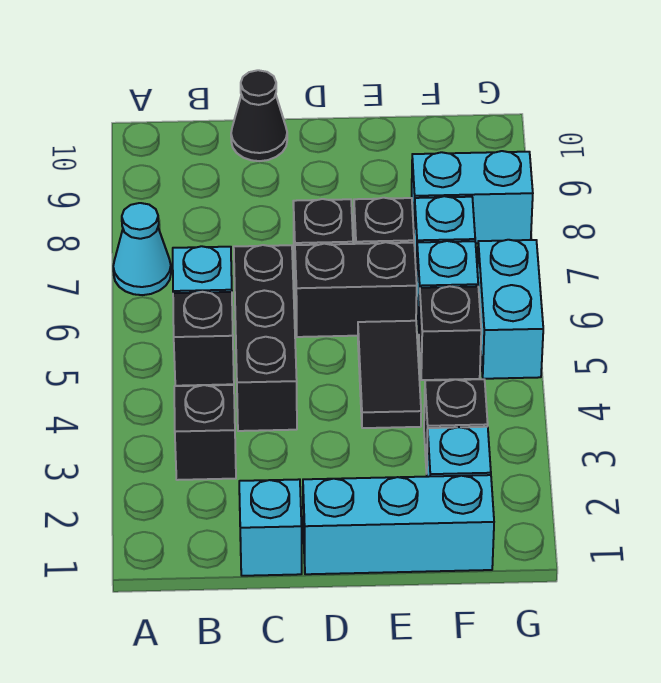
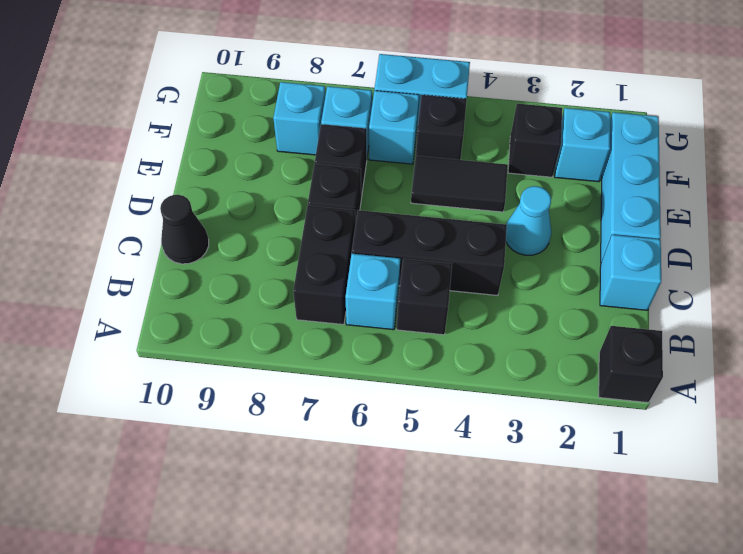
cyan cone A7 level 1 -> cyan cone D3 level 1
black brick B3 level 1 -> black brick A1 level 1
black brick D6:E6 level 1 -> black brick B7:C7 level 1
cyan brick F8:G8 level 1 -> cyan brick F8 level 1

